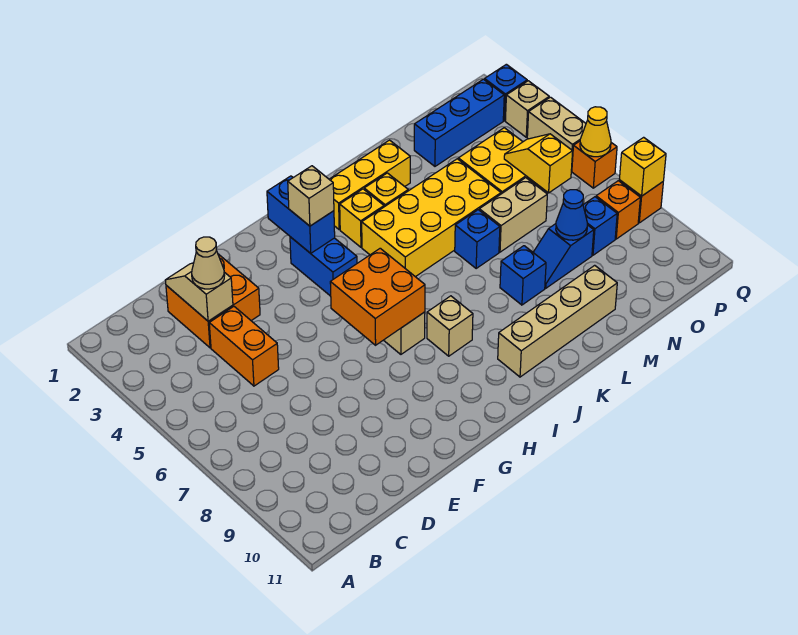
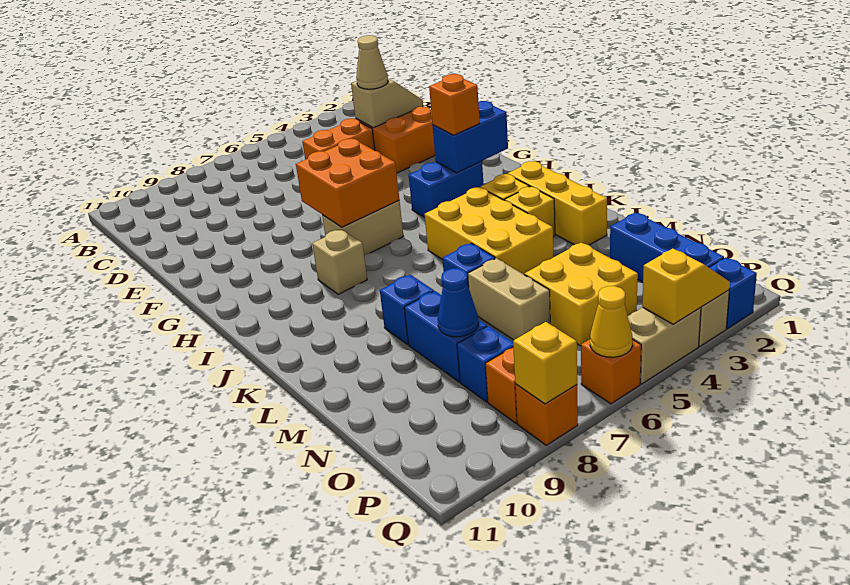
tan brick H3 level 3 -> orange brick H3 level 3
yellow brick J4:M5 level 1 -> yellow brick J4:L5 level 1
tan brick J10:M10 level 1 -> none
blue slope M8:N8 level 1 top N -> blue brick M8:N8 level 1
yellow slope O5:O6 level 2 top 6 -> yellow slope Q3:Q4 level 2 top 4

